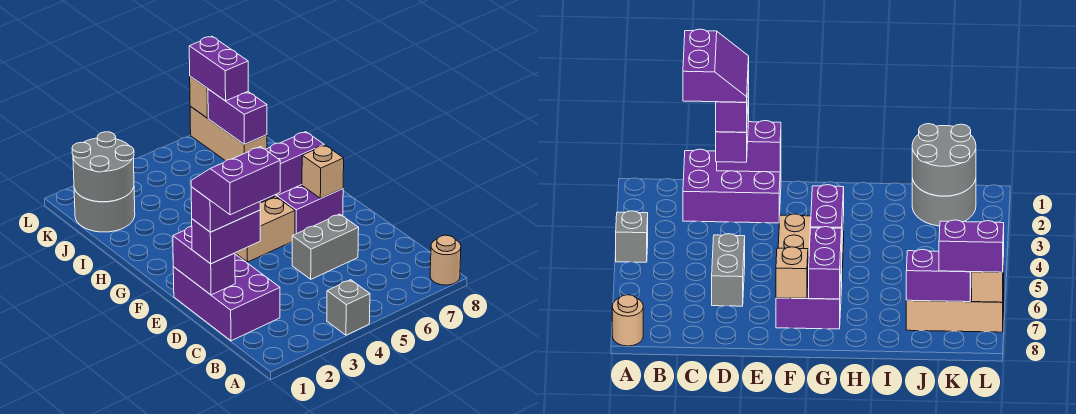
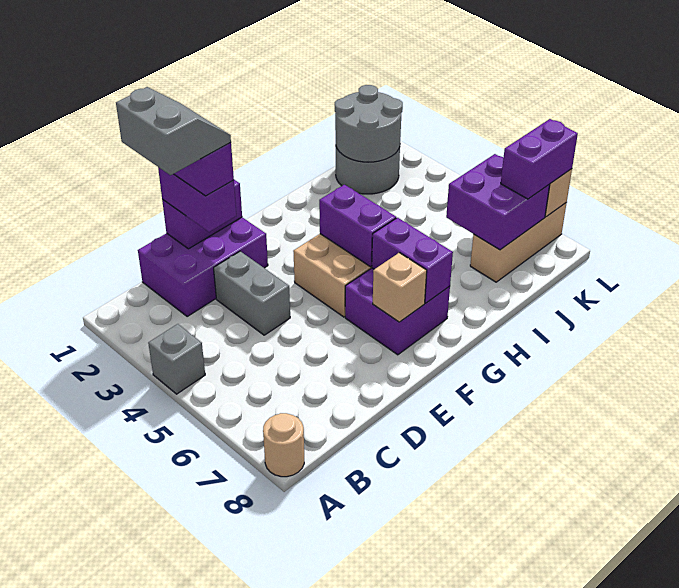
purple slope C1:D2 level 5 top C -> grey slope C1:D2 level 5 top C
grey brick D5:D6 level 1 -> grey brick D3:D4 level 1
purple brick J7:K7 level 2 -> purple brick J6:K7 level 2

